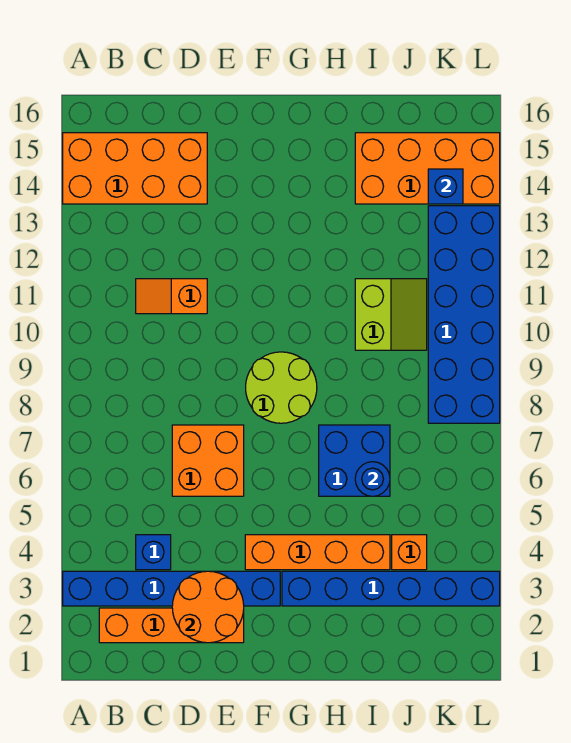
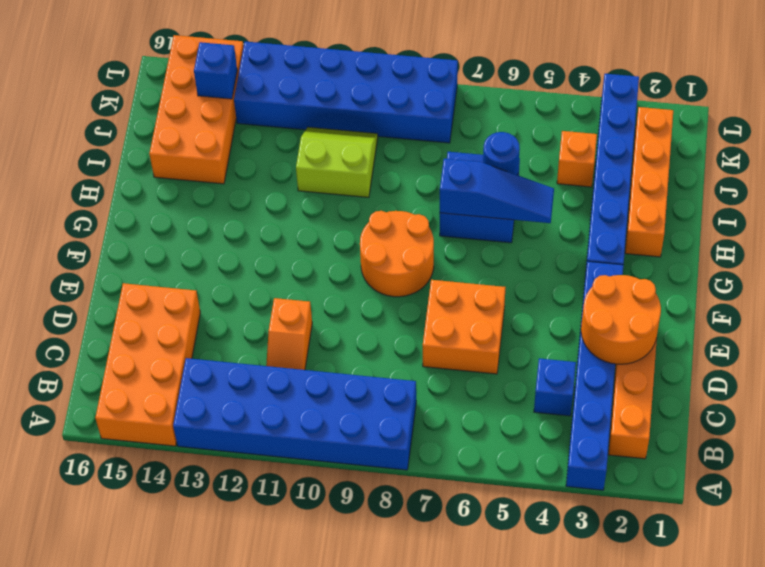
none -> blue brick A8:B13 level 1
orange brick F4:I4 level 1 -> orange brick H2:K2 level 1
lime round brick F8:G9 level 1 -> orange round brick F8:G9 level 1
none -> blue slope H5:H7 level 2 top 7

